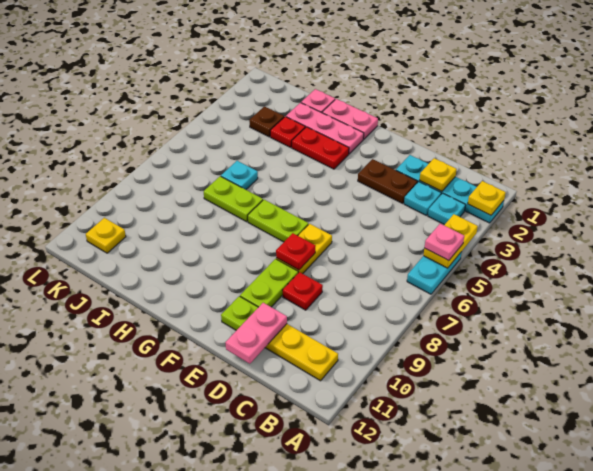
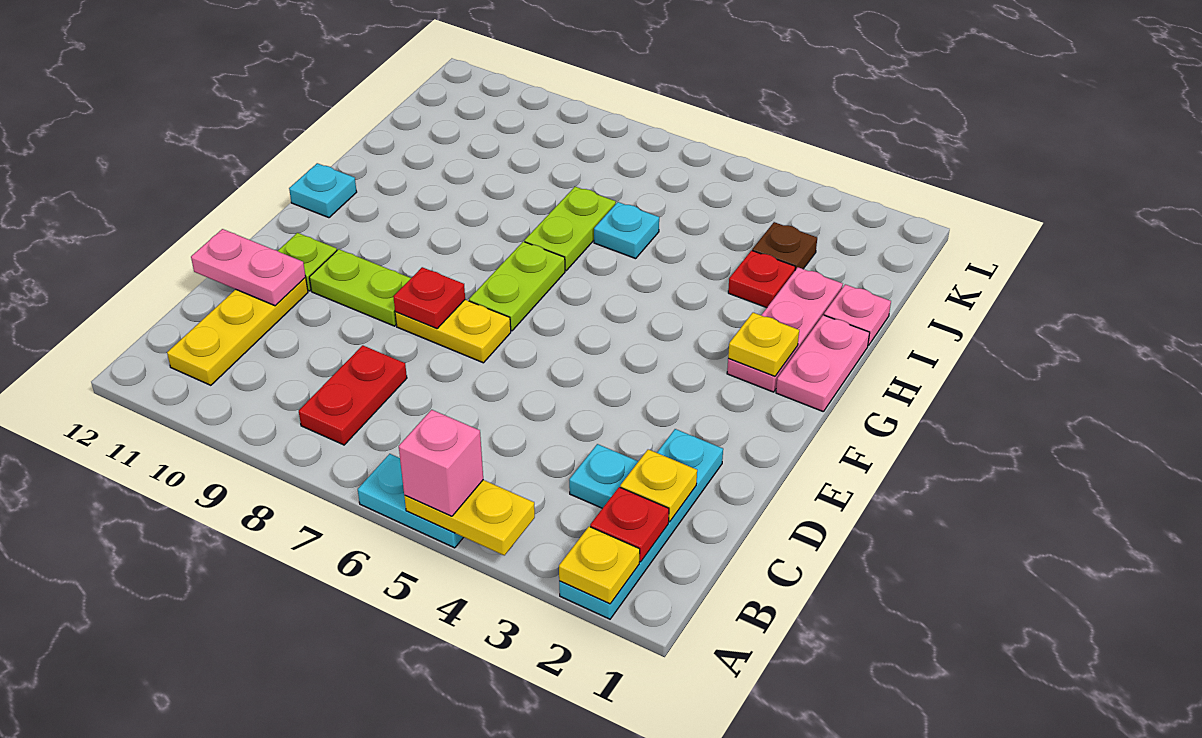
pink plate A5 level 3 -> pink brick A5 level 3
cyan plate B3 level 1 -> cyan plate G12 level 1
brown plate D3:E3 level 1 -> none
red plate D9 level 1 -> red plate B2 level 2
red plate G3:H3 level 1 -> red plate B8:C8 level 1
yellow plate K11 level 1 -> yellow plate G2 level 2

